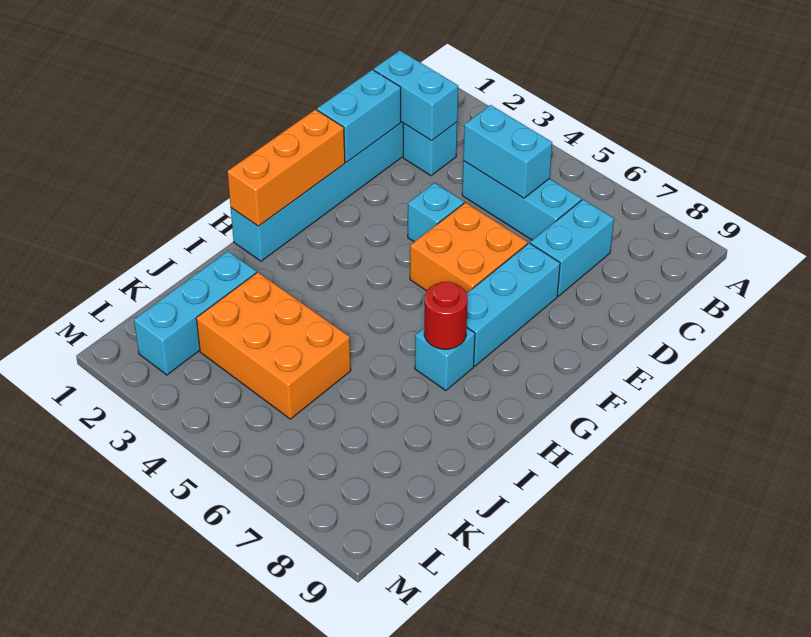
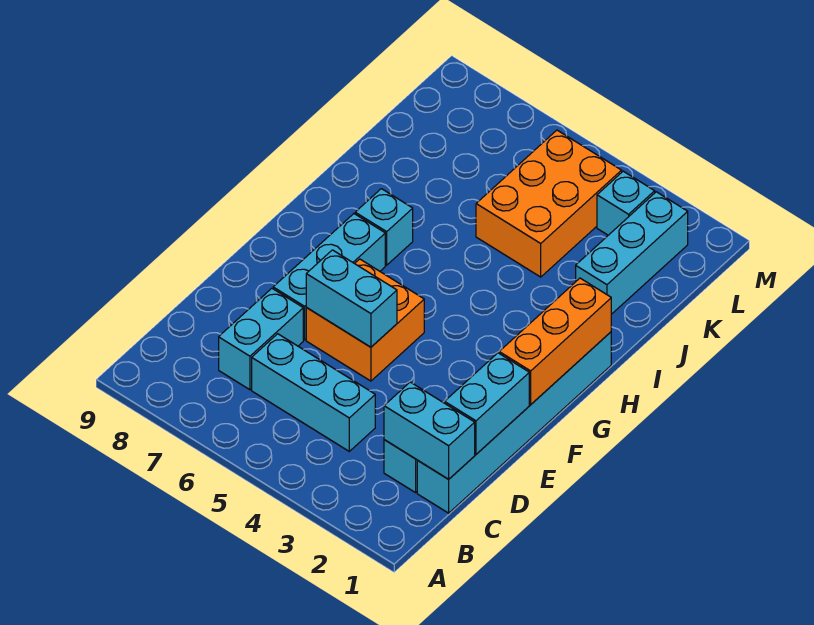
cyan brick C4:C5 level 2 -> cyan brick E5:E6 level 2
cyan brick E4 level 1 -> cyan brick L3 level 1
red round brick H7 level 2 -> none
orange brick J3:K5 level 1 -> orange brick J4:L5 level 1

